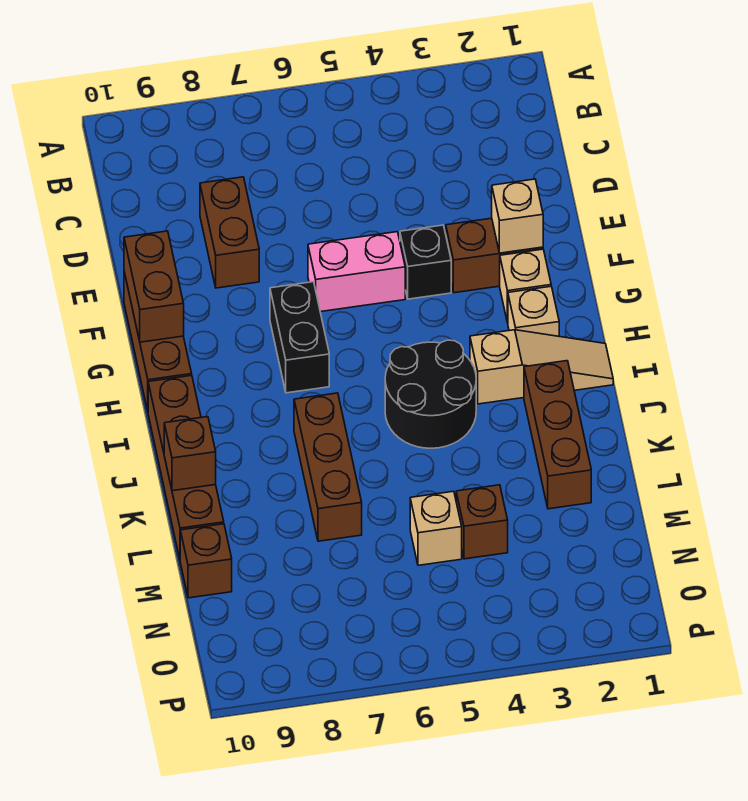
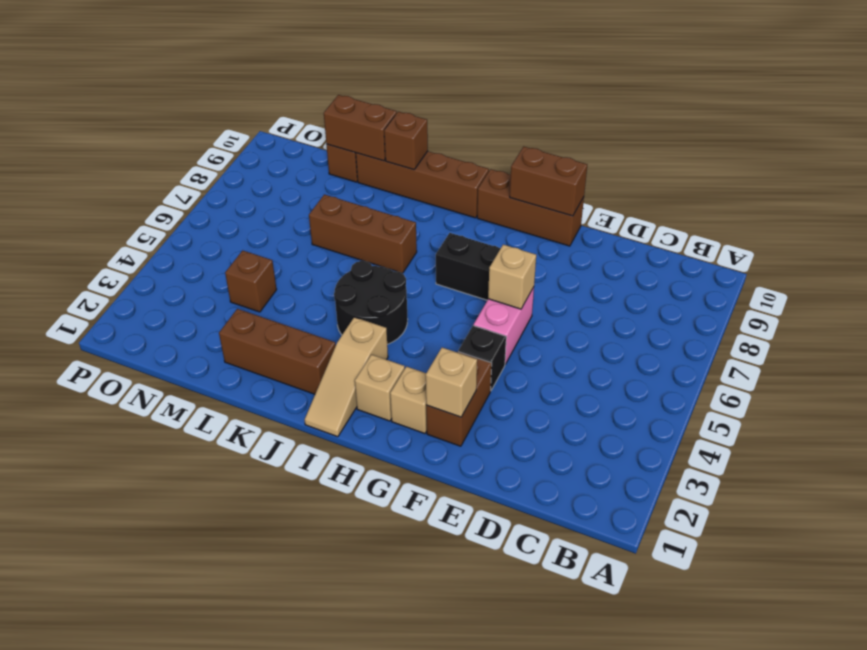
brown brick D8:E8 level 1 -> brown brick L10:M10 level 2
tan brick M5 level 1 -> tan brick F6 level 2

